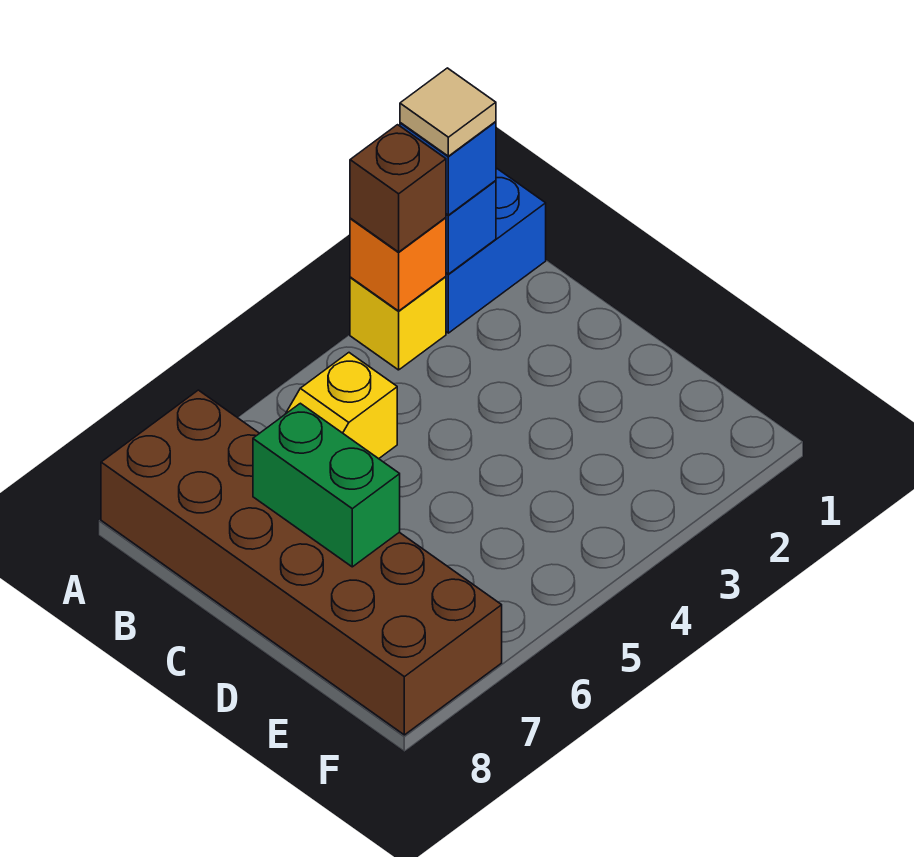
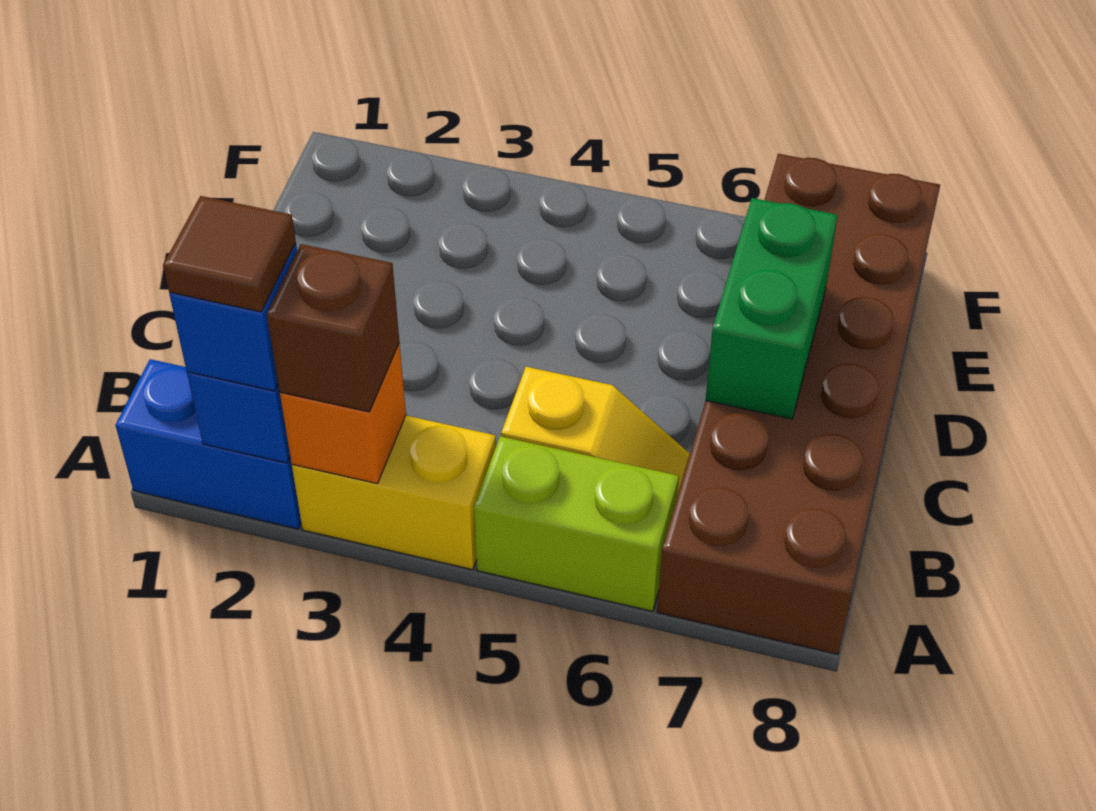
tan tile A2 level 4 -> brown tile A2 level 4
yellow brick A3 level 1 -> yellow brick A3:A4 level 1
none -> lime brick A5:A6 level 1

